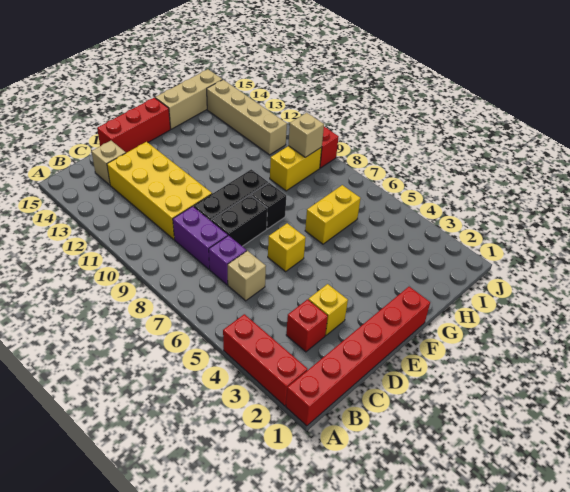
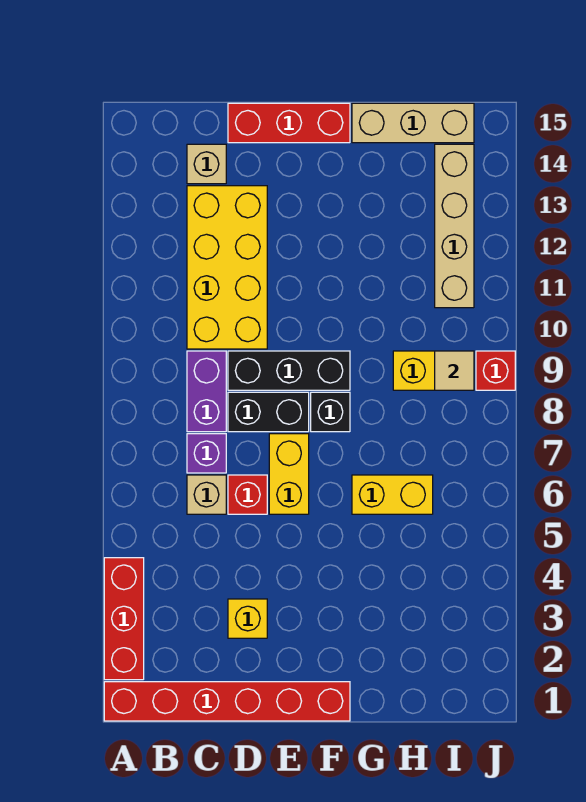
red brick C3 level 1 -> red brick D6 level 1
yellow brick E6 level 1 -> yellow brick E6:E7 level 1
tan brick I9 level 2 -> tan tile I9 level 2

